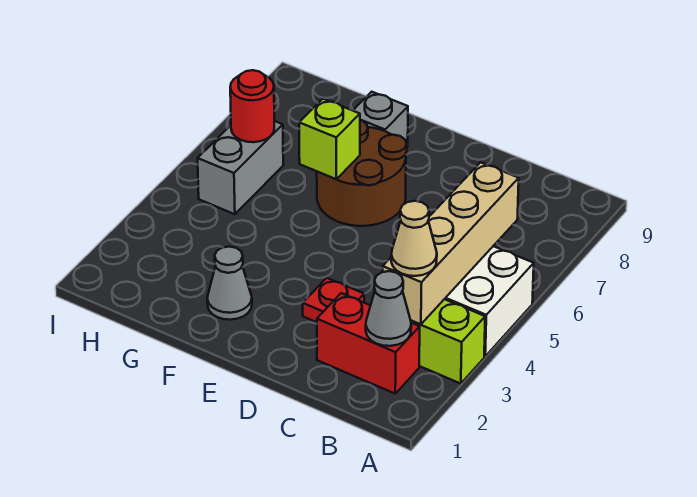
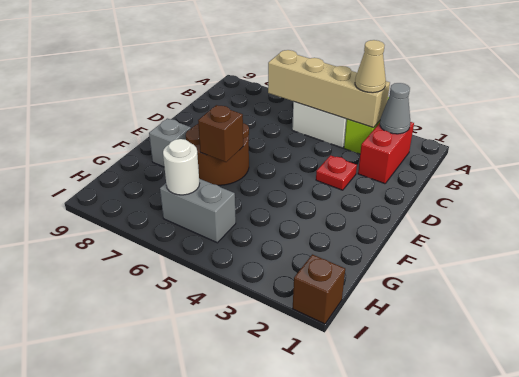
grey cone F2 level 1 -> none
lime brick F6 level 2 -> brown brick F6 level 2
red round brick H6 level 2 -> white round brick H6 level 2
none -> brown brick I1 level 1

